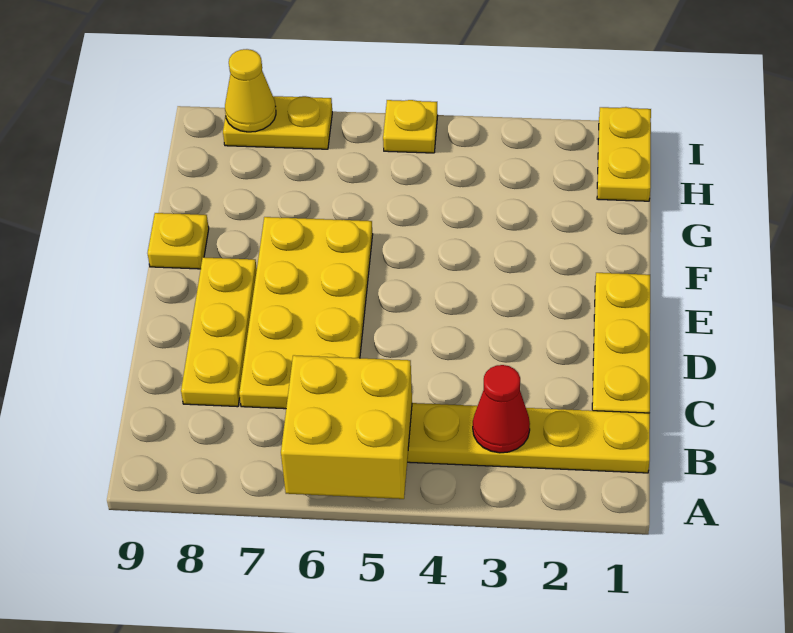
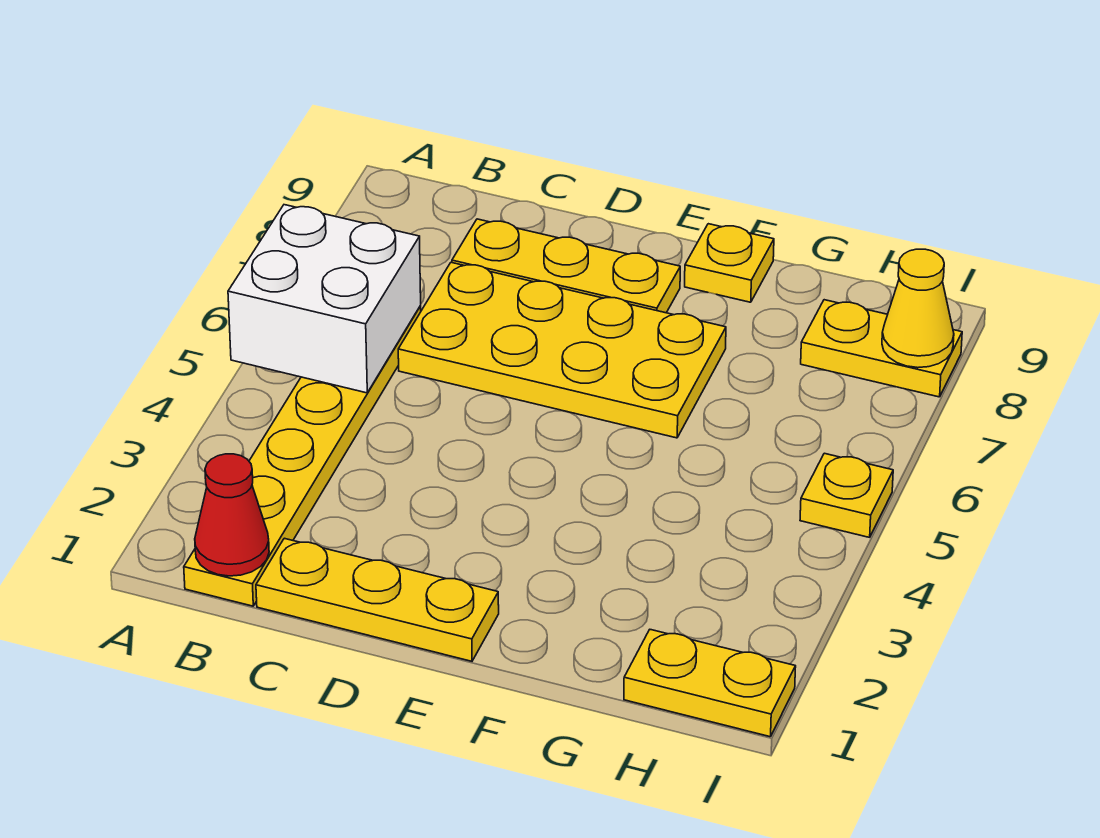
yellow brick A5:B6 level 2 -> white brick A5:B6 level 2
red cone B3 level 2 -> red cone B1 level 2
yellow plate I7:I8 level 1 -> yellow plate H8:I8 level 1

